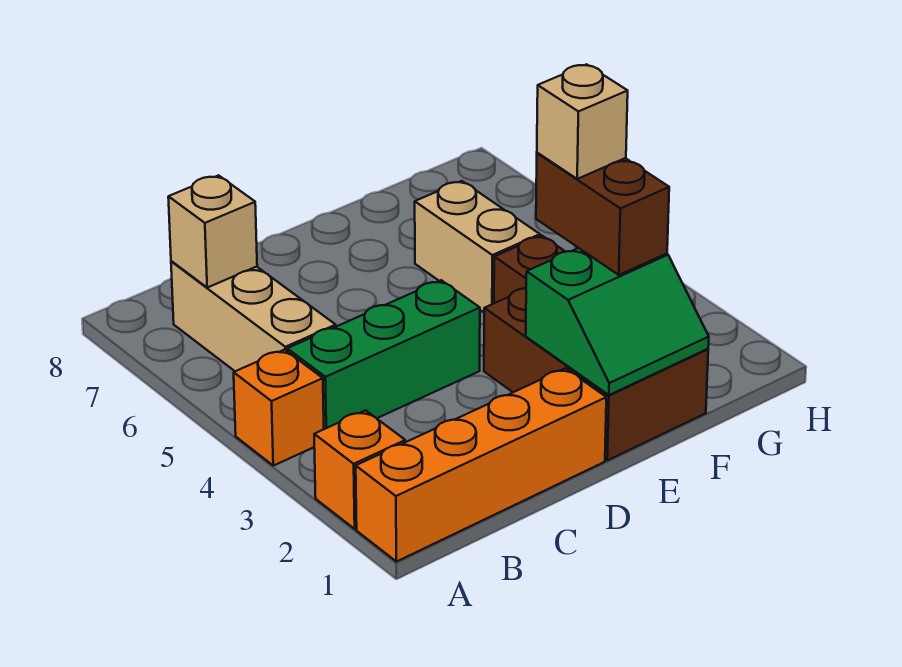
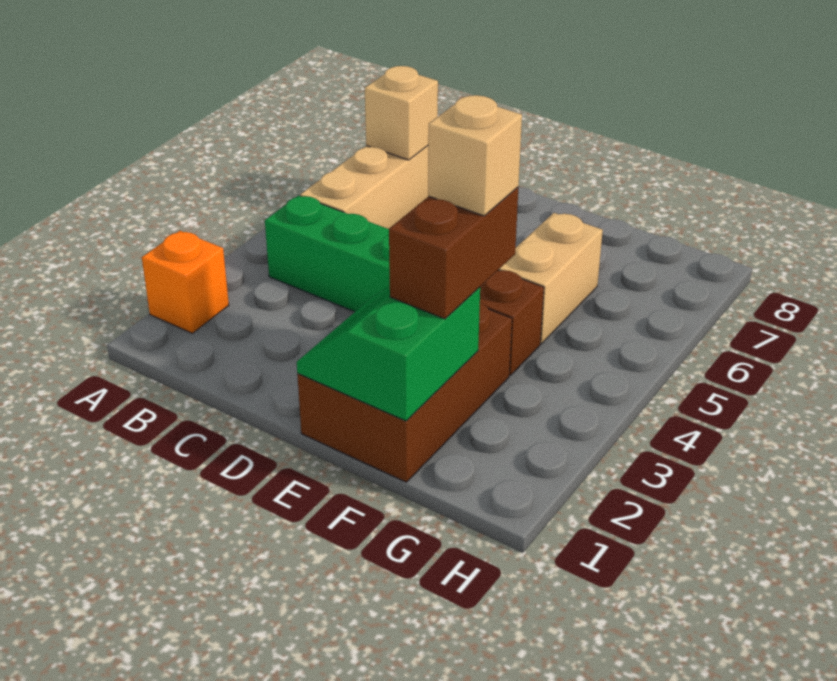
orange brick A1:D1 level 1 -> none
orange brick A4 level 1 -> none
green slope E1:F2 level 2 top 2 -> green slope E1:F2 level 2 top F

